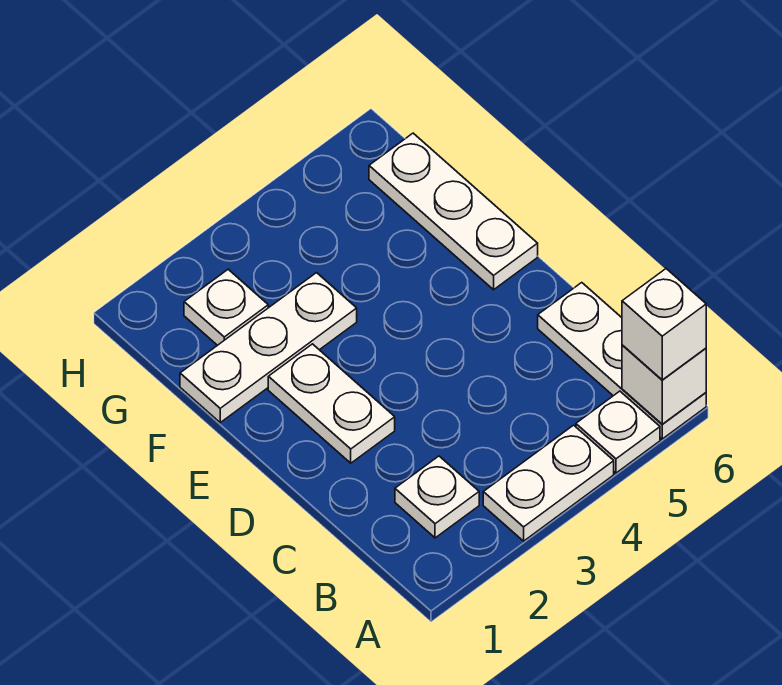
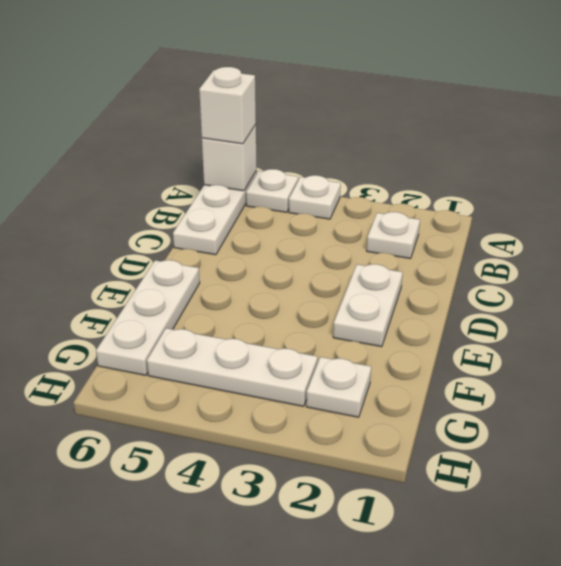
white plate A3:A4 level 1 -> white plate A4 level 1
white plate F1:F3 level 1 -> white plate G3:G5 level 1

